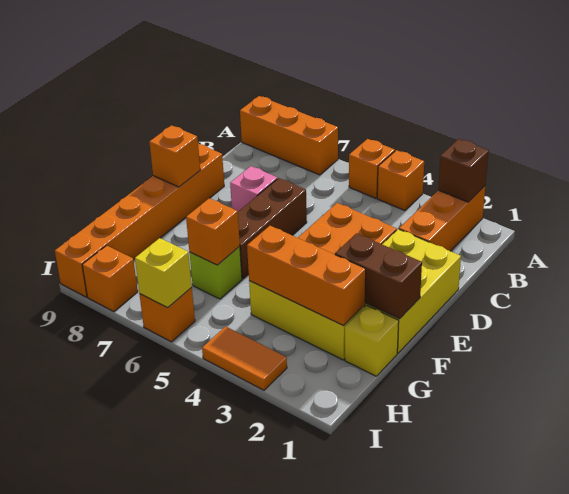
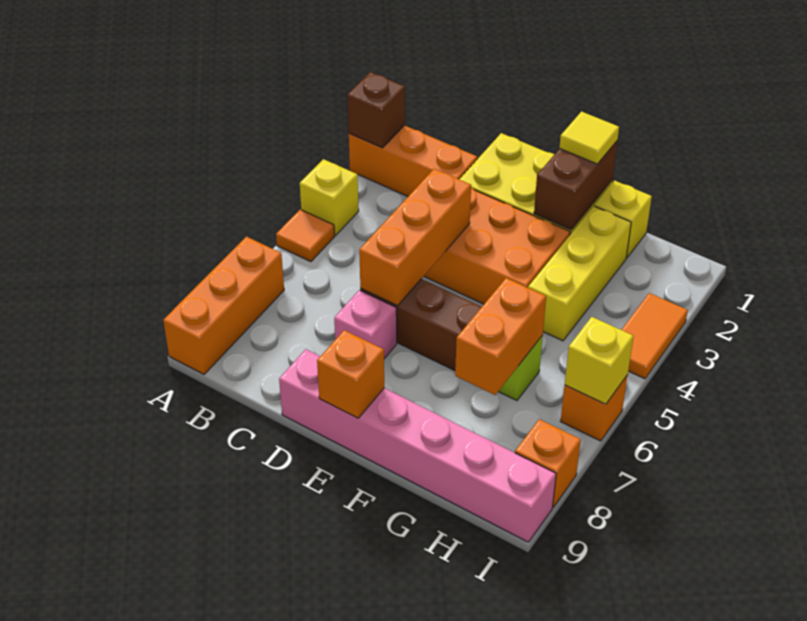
orange brick A4 level 1 -> yellow brick A4 level 1
orange brick A5 level 1 -> orange tile A5 level 1
orange brick D9:I9 level 1 -> pink brick D9:I9 level 1
none -> yellow tile F1 level 3
orange brick G2:G4 level 2 -> orange brick D4:D6 level 2
orange brick G6 level 2 -> orange brick G6:G7 level 2

